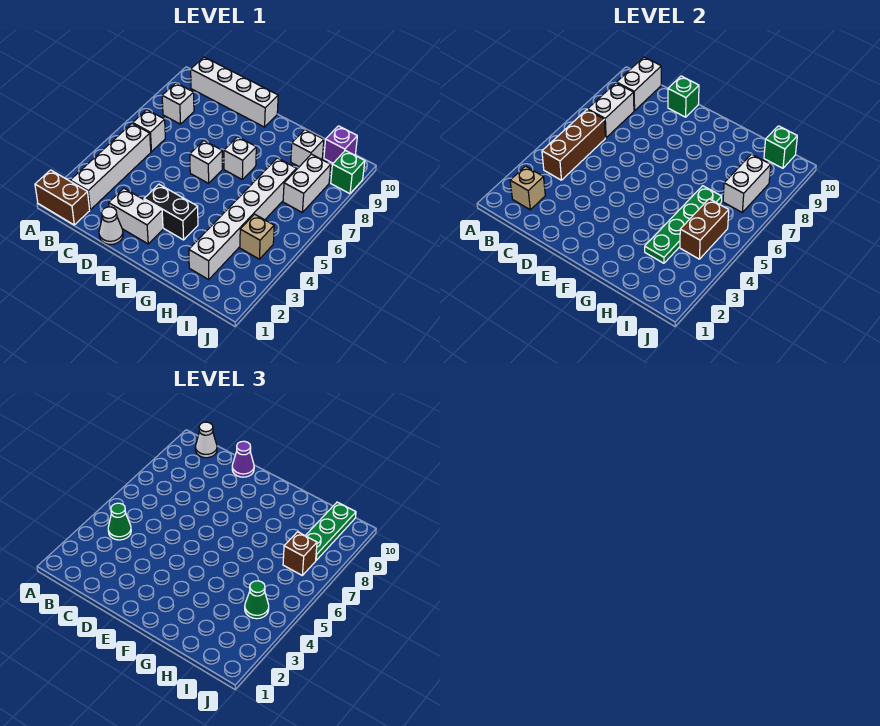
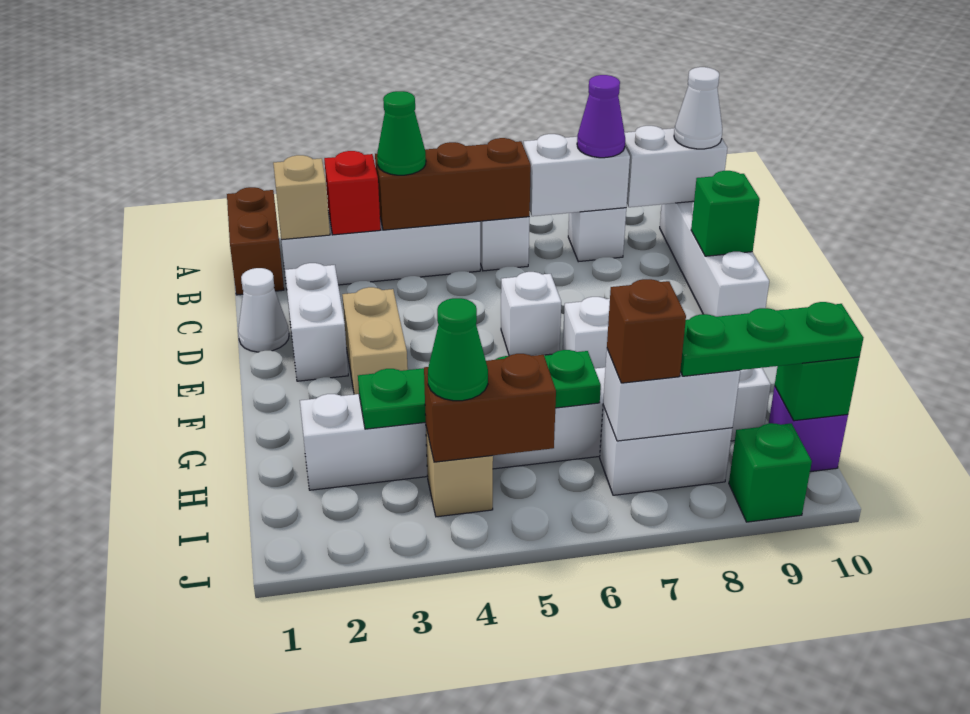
none -> red brick B3 level 2
purple cone D10 level 3 -> purple cone B8 level 3
black brick E3:F3 level 1 -> tan brick E3:F3 level 1

